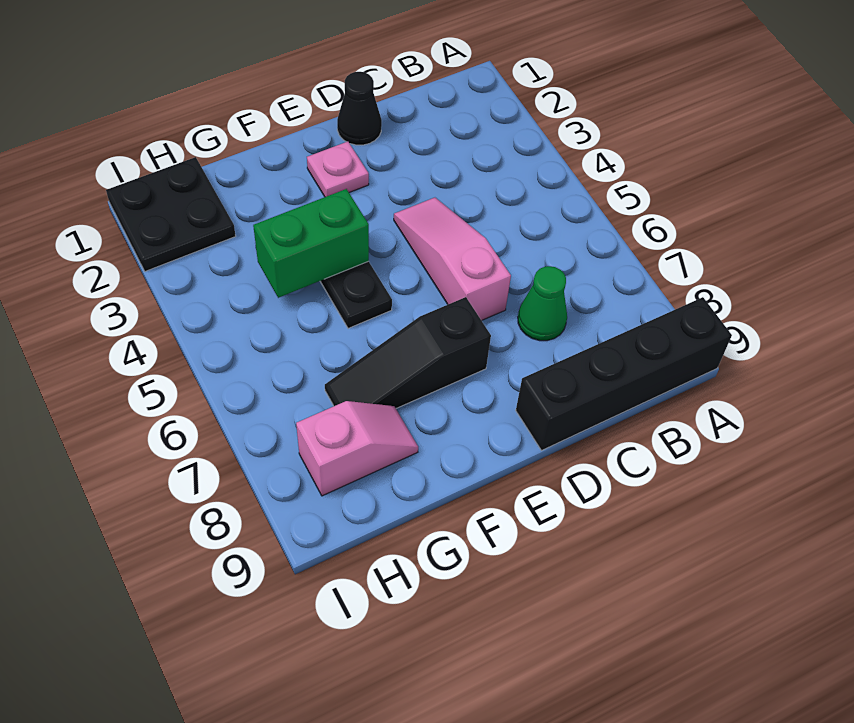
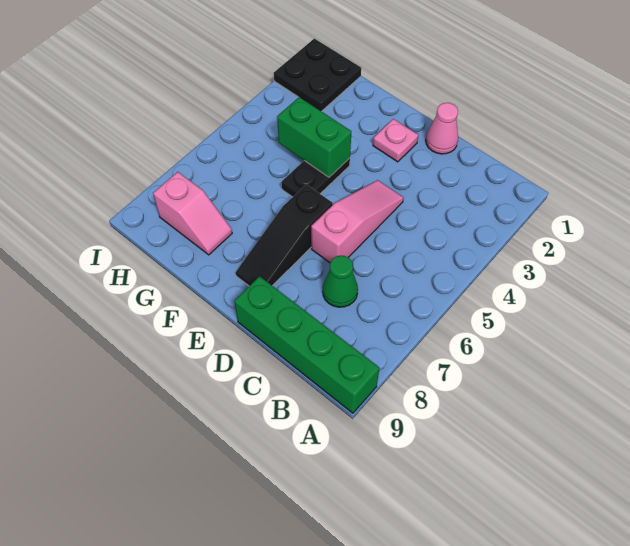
black brick A9:D9 level 1 -> green brick A9:D9 level 1
black cone D1 level 1 -> pink cone D1 level 1
black slope E7:G7 level 1 top E -> black slope E6:E8 level 1 top 6

